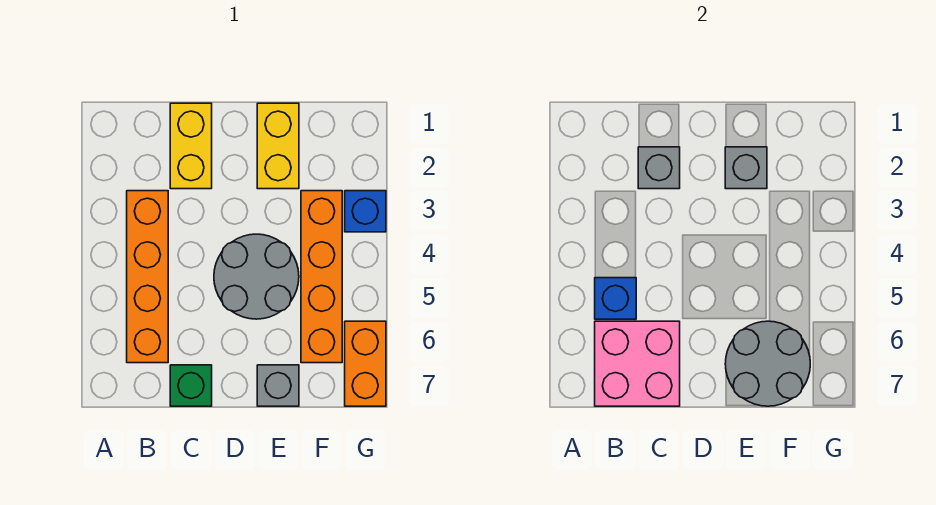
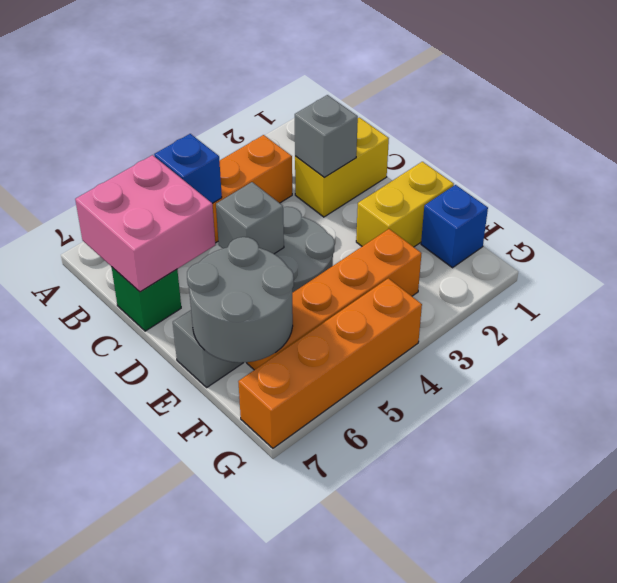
grey brick E2 level 2 -> grey brick D5 level 2
blue brick G3 level 1 -> blue brick F1 level 1
orange brick G6:G7 level 1 -> orange brick G4:G7 level 1

